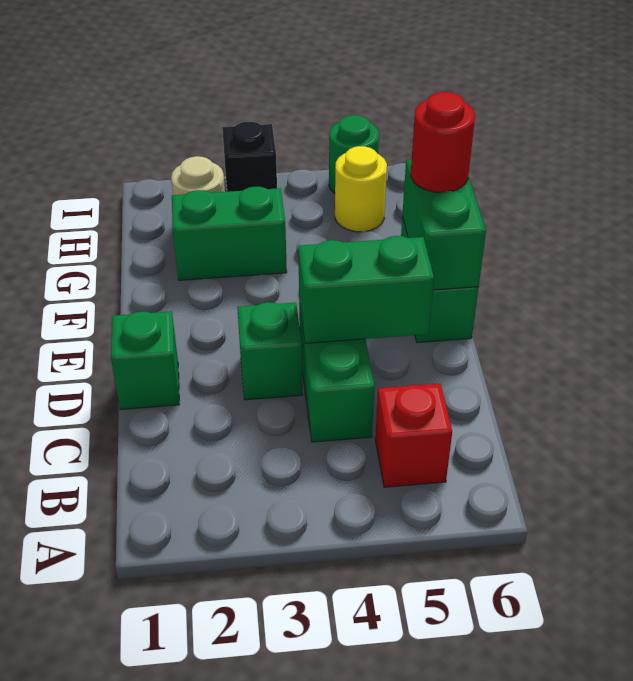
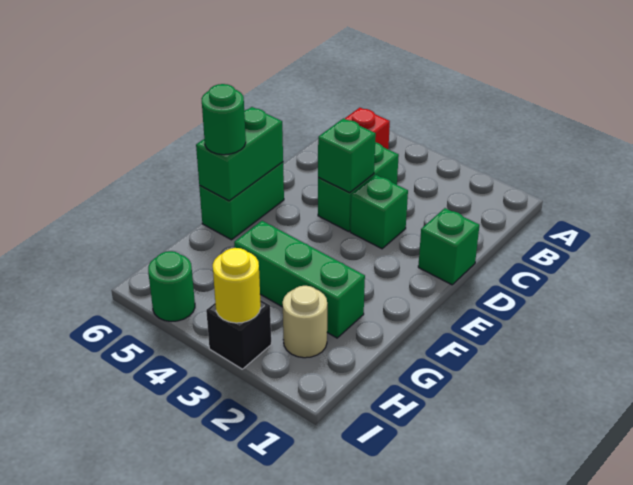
green brick D4:D5 level 2 -> green brick D4 level 2
red round brick F6 level 3 -> green round brick F6 level 3
green brick G2:G3 level 1 -> green brick G2:G4 level 1
yellow round brick H5 level 1 -> yellow round brick I3 level 2

